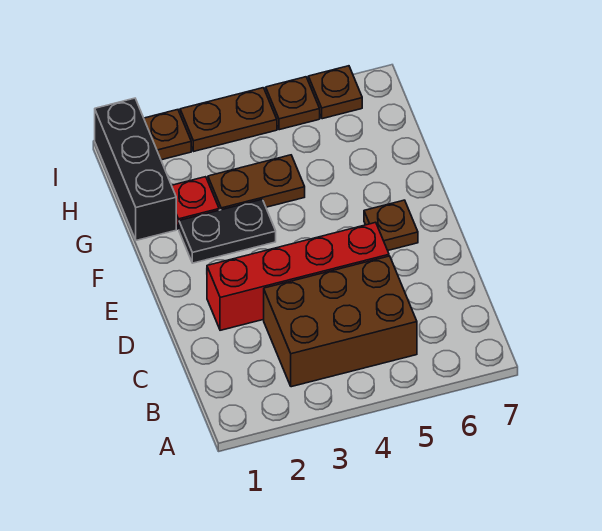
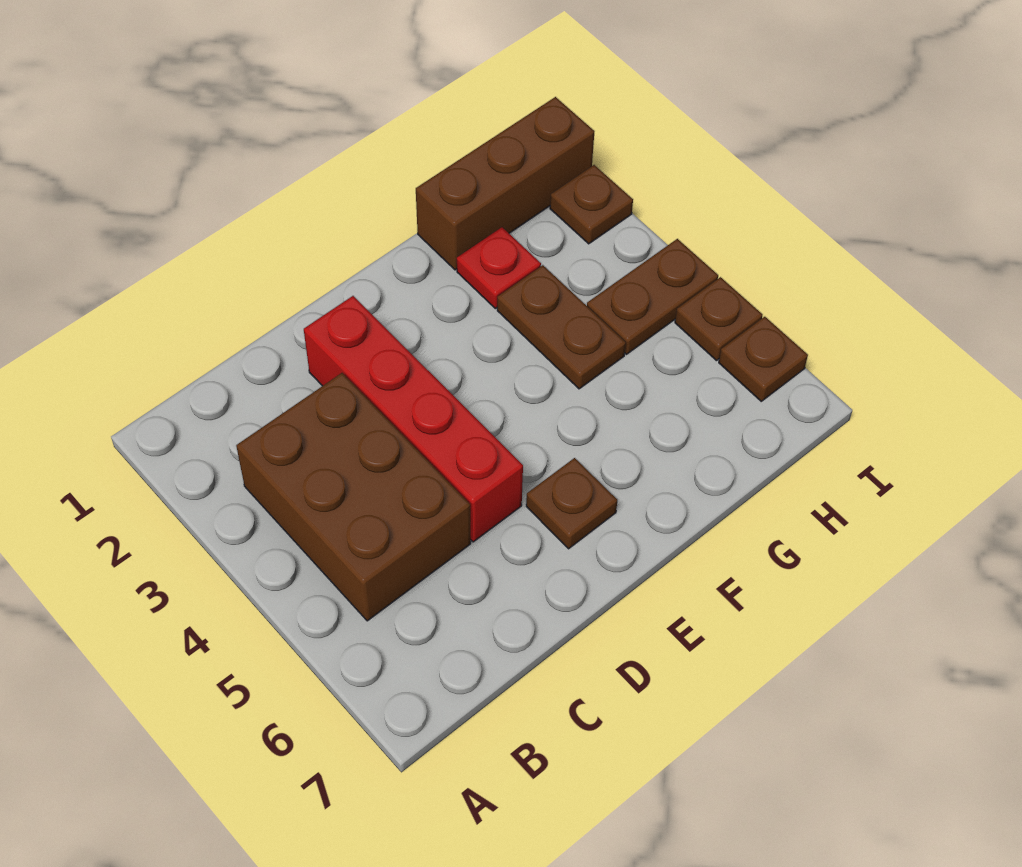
black plate F2:F3 level 1 -> none
black brick G1:I1 level 1 -> brown brick G1:I1 level 1
brown plate I3:I4 level 1 -> brown plate H4:I4 level 1

